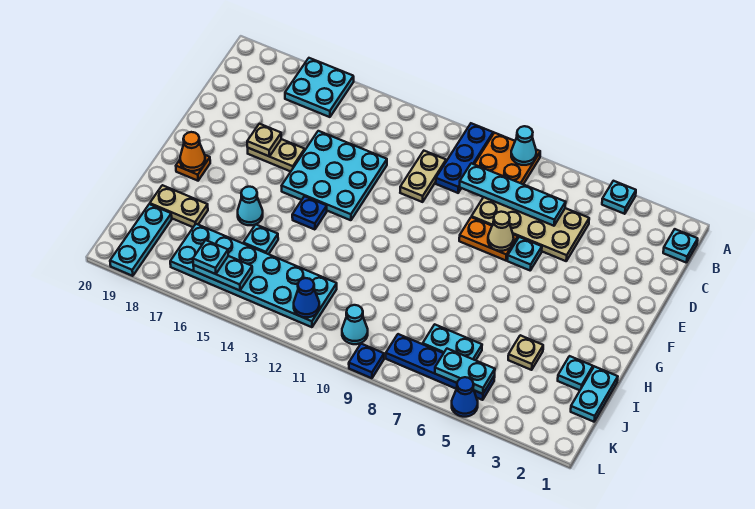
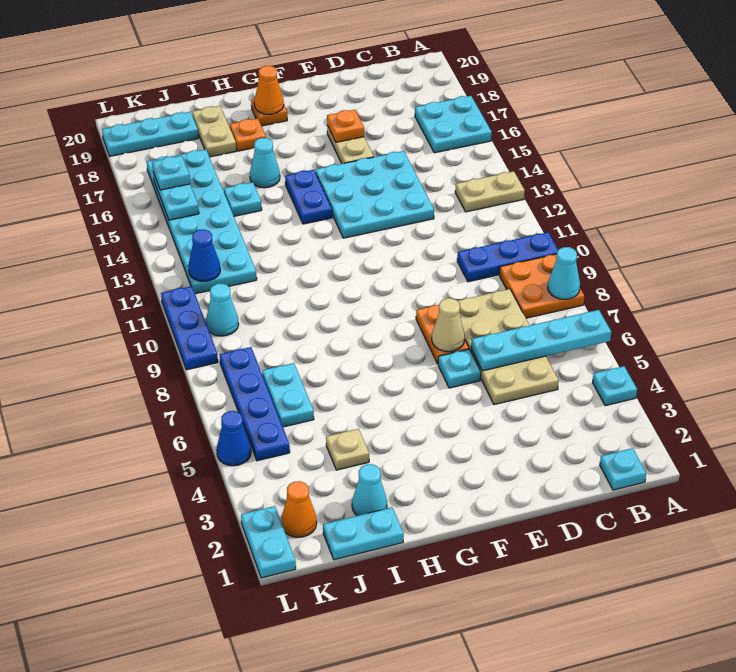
cyan plate C6:C9 level 2 -> cyan plate A6:D6 level 2
tan plate C11:D11 level 1 -> tan plate A13:B13 level 1
tan plate E17 level 2 -> orange plate E17 level 2
blue plate G14 level 1 -> blue plate G14:G15 level 1
none -> orange plate H18 level 1
cyan plate I2 level 1 -> cyan cone I2 level 1
none -> orange cone K2 level 1
cyan plate K5:K6 level 2 -> cyan plate L1:L2 level 1
blue plate L9 level 1 -> blue plate L9:L11 level 1

